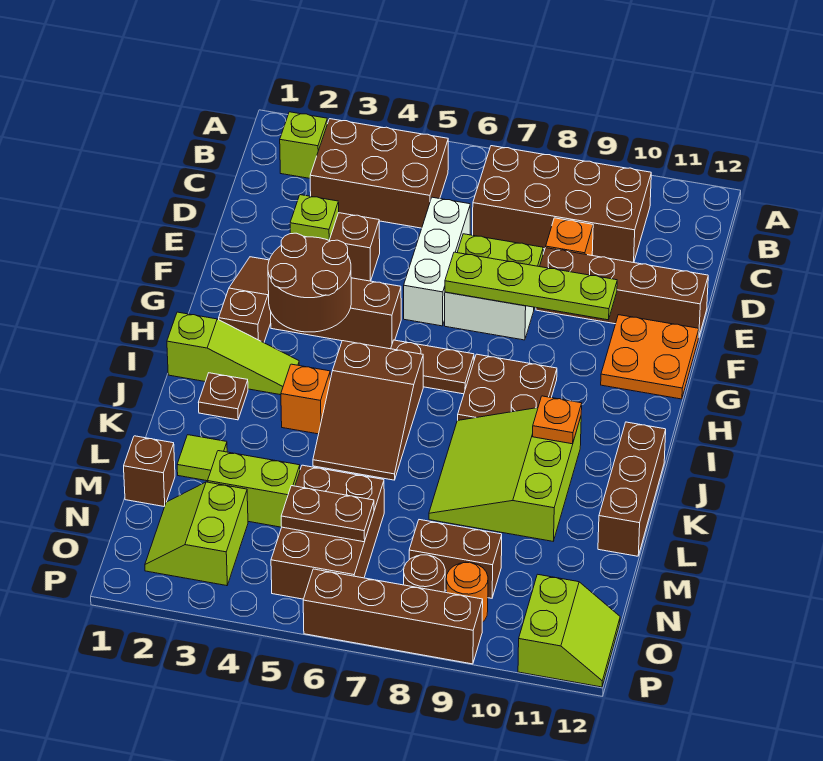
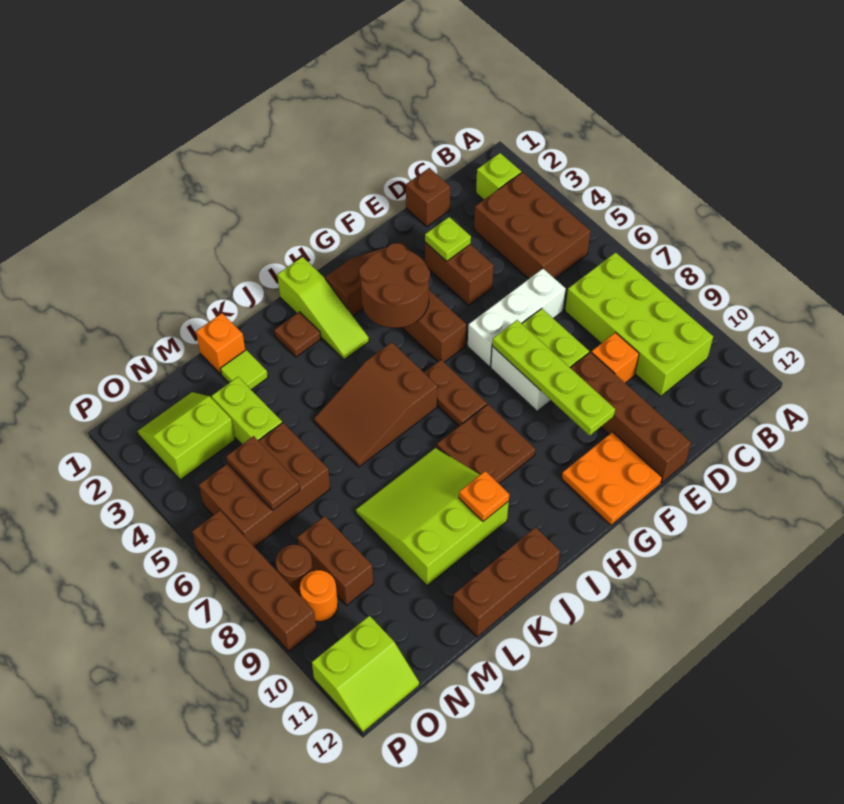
brown brick B7:C10 level 1 -> lime brick B7:C10 level 1
orange brick J4 level 1 -> orange brick L1 level 1
brown brick M1 level 1 -> brown brick D1 level 1

